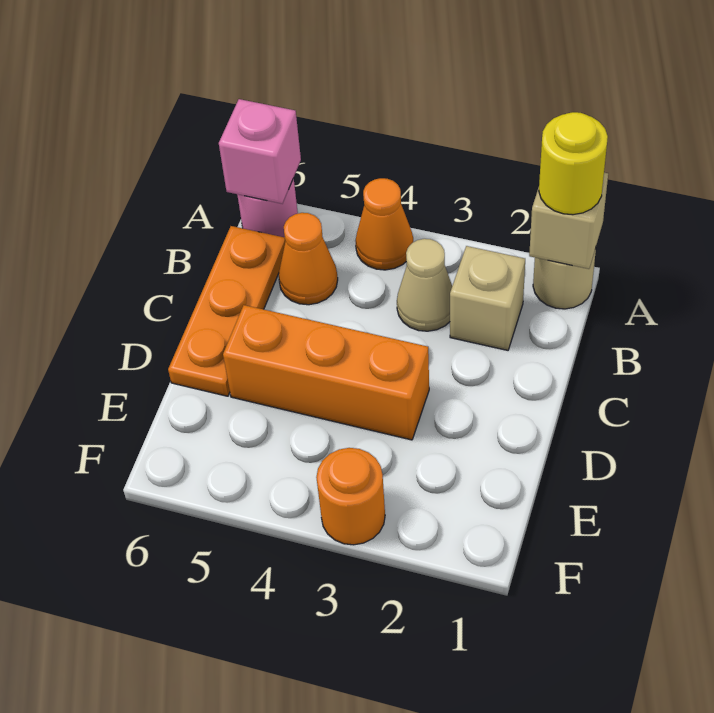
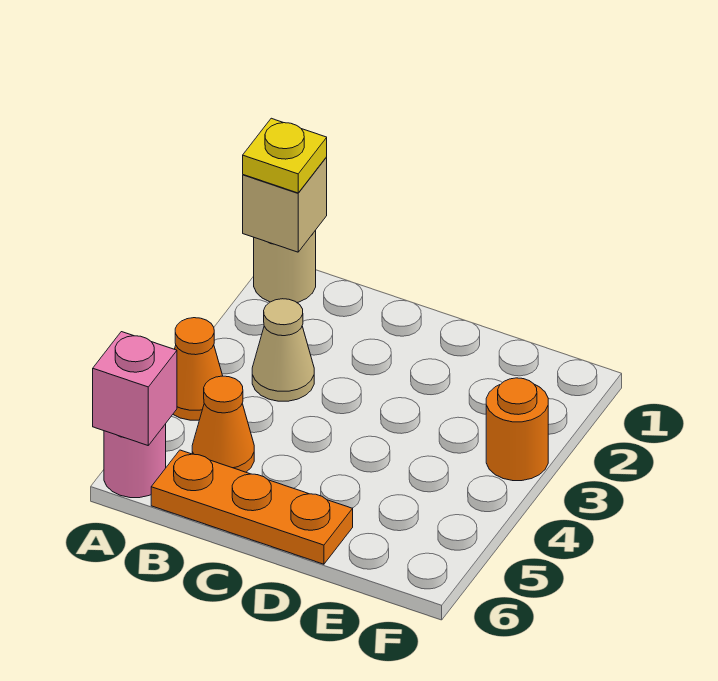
yellow round brick A1 level 3 -> yellow plate A1 level 3
tan brick B2 level 1 -> none
orange brick D3:D5 level 1 -> none

